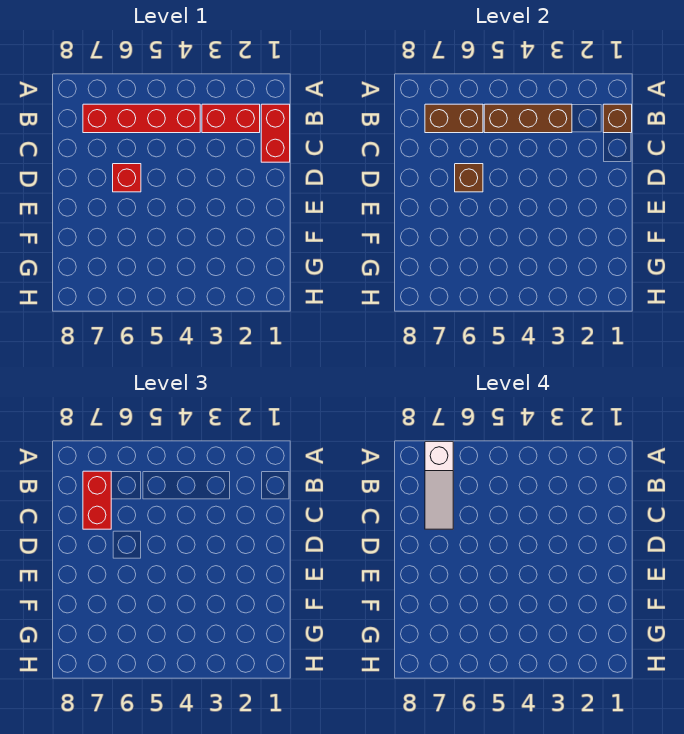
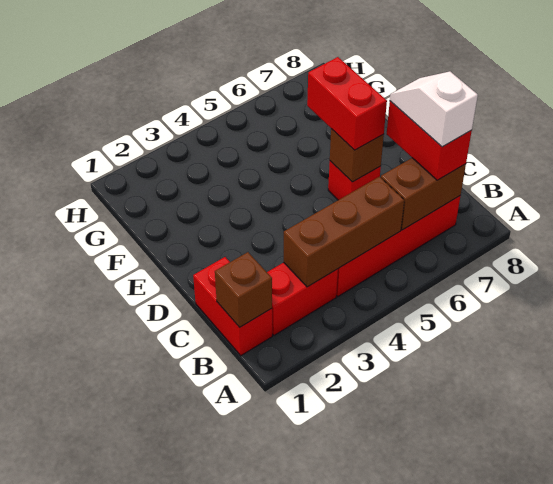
white slope A7:C7 level 4 top A -> white slope B7:C7 level 4 top B
none -> red brick D6:E6 level 3

